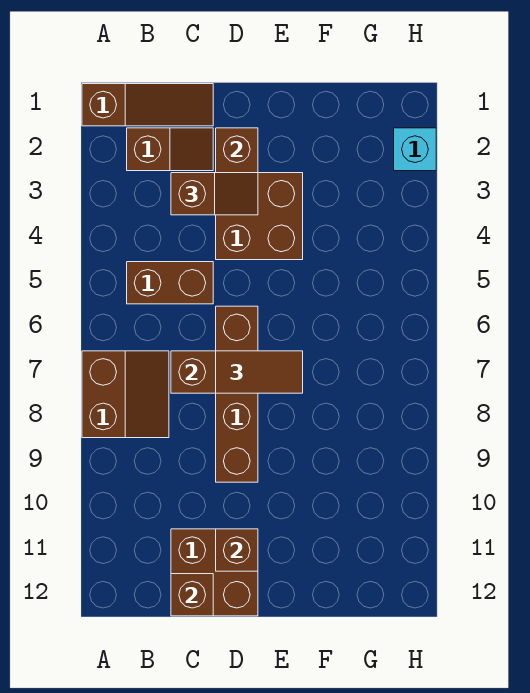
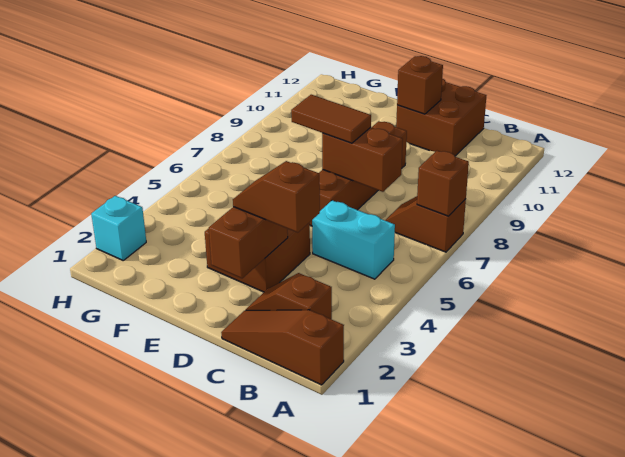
brown slope A7:B8 level 1 top A -> brown slope A7:B7 level 1 top A
brown brick B5:C5 level 1 -> cyan brick B5:C5 level 1
brown brick C12 level 2 -> brown brick A7 level 2

